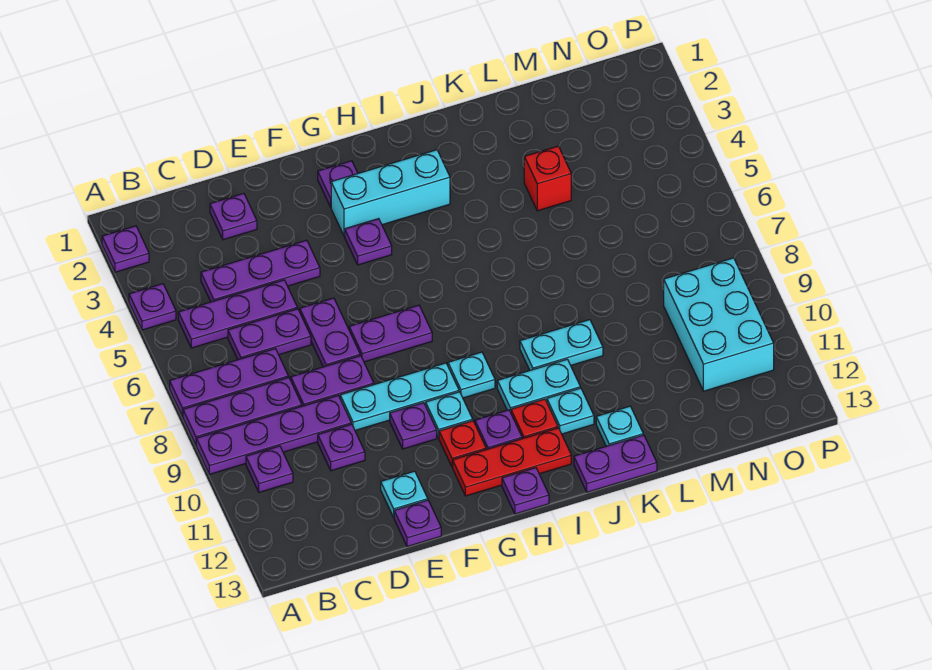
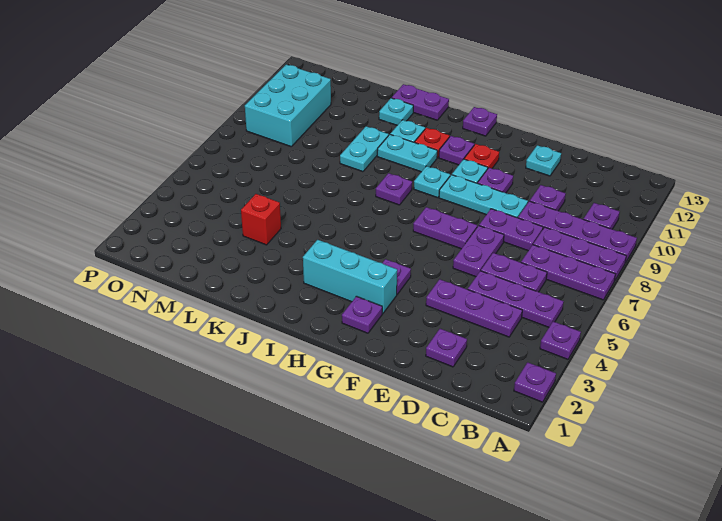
purple plate E13 level 1 -> purple plate I8 level 1
red plate G12:I12 level 1 -> none
cyan plate J9:K9 level 1 -> cyan plate K9:K10 level 1

